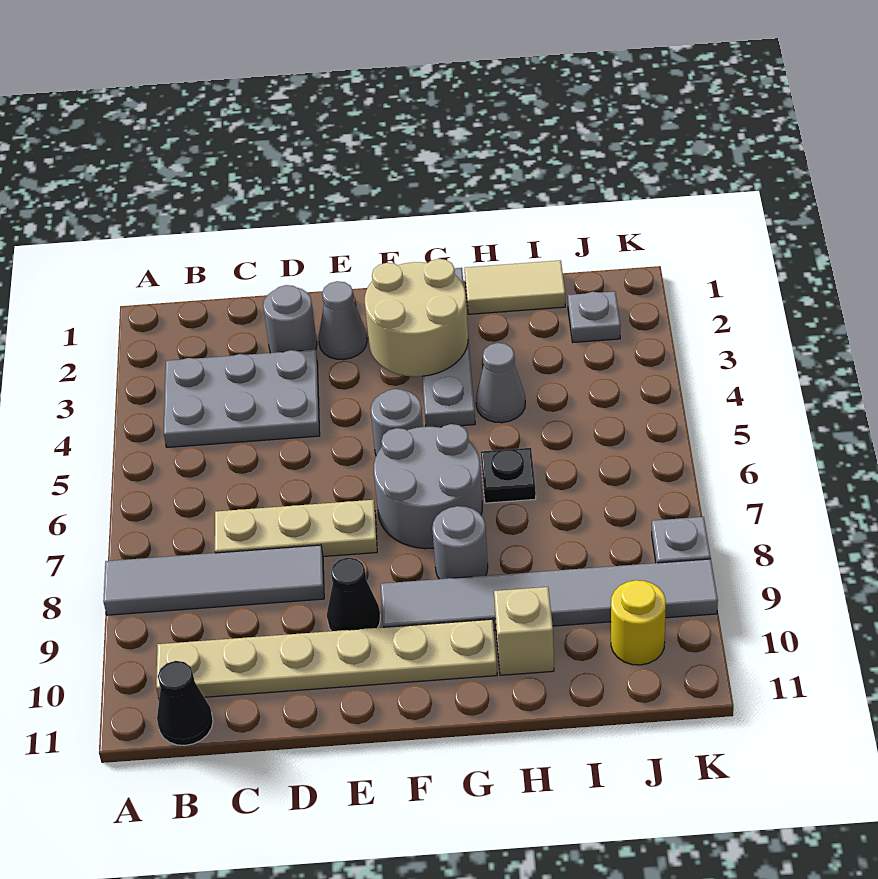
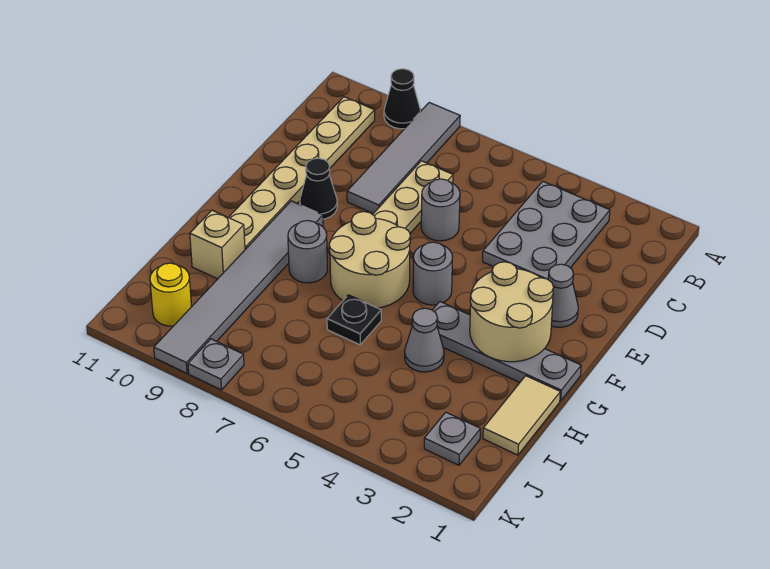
black cone B11 level 1 -> black cone A9 level 1
grey round brick D2 level 1 -> grey round brick D6 level 1
grey round brick F6:G7 level 1 -> tan round brick F6:G7 level 1

